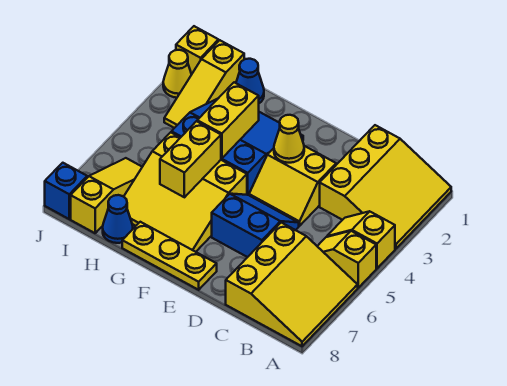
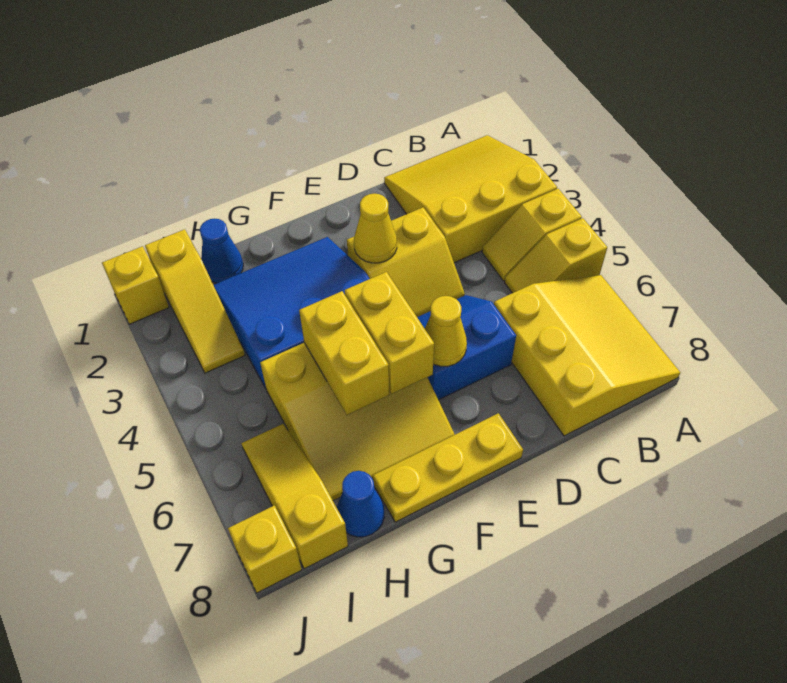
yellow slope A1:C3 level 1 top C -> yellow slope A1:C3 level 1 top 3
yellow brick G3:G4 level 2 -> yellow brick F5:F6 level 2
yellow cone J2 level 1 -> yellow cone E6 level 2
blue brick J8 level 1 -> yellow brick J8 level 1

